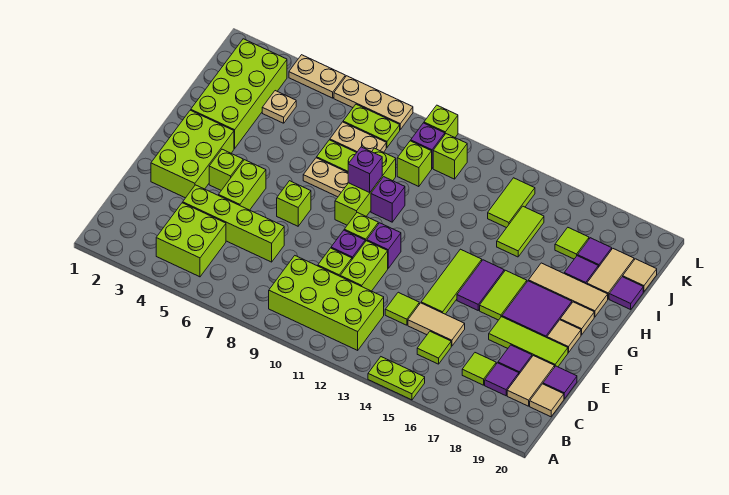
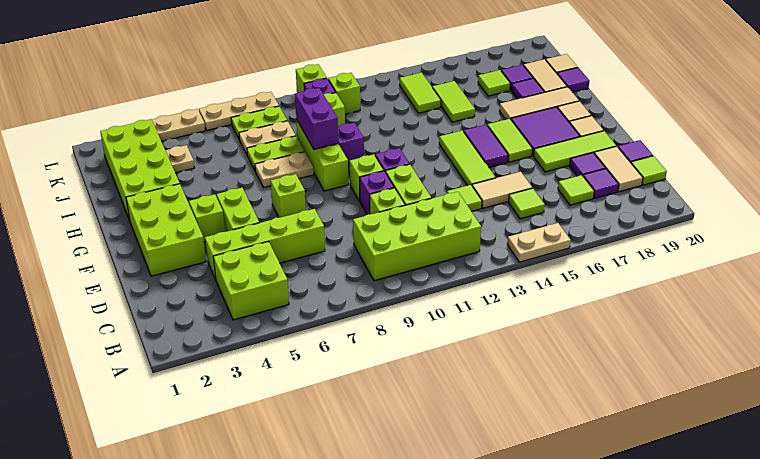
lime plate A14:A15 level 1 -> tan plate A14:A15 level 1
tan tile C20 level 1 -> lime tile C20 level 1
purple brick H9 level 2 -> purple brick H9:I9 level 2

